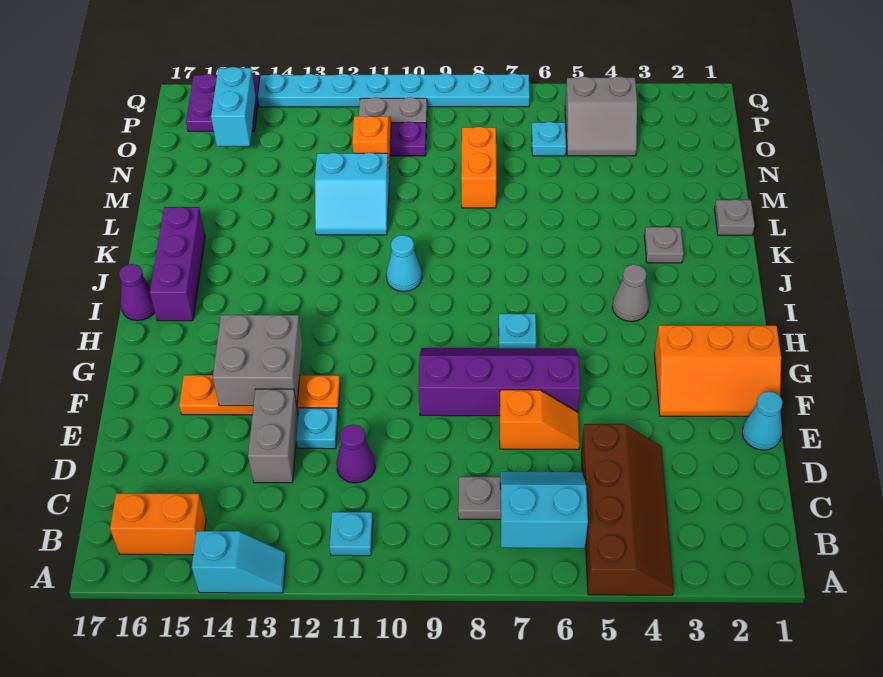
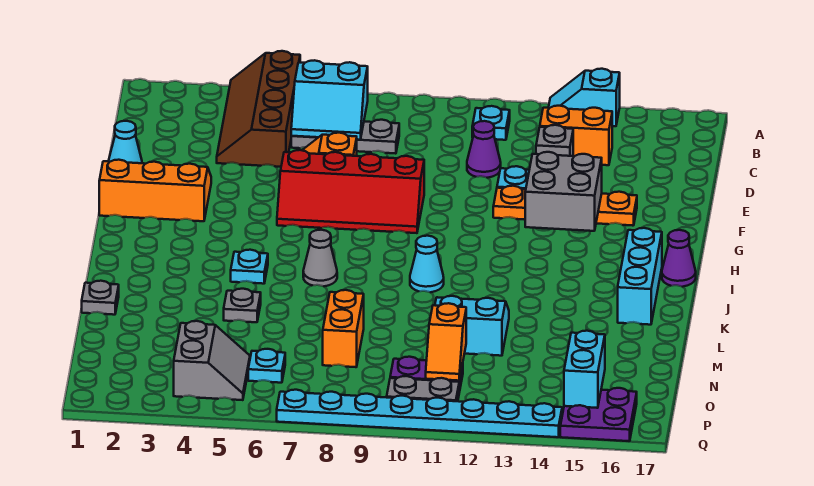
orange brick B15:B16 level 1 -> orange brick C13:C14 level 1
grey brick D13:E13 level 1 -> grey brick D13 level 1
purple slope F6:G9 level 1 top F -> red slope F6:G9 level 1 top F
cyan plate H7 level 1 -> cyan plate J5 level 1
grey cone I4 level 1 -> grey cone J7 level 1
purple brick I16:K16 level 1 -> cyan brick I16:K16 level 1
grey plate K3 level 1 -> grey plate L5 level 1
grey slope O4:P5 level 1 top P -> grey slope O4:P5 level 1 top 4

